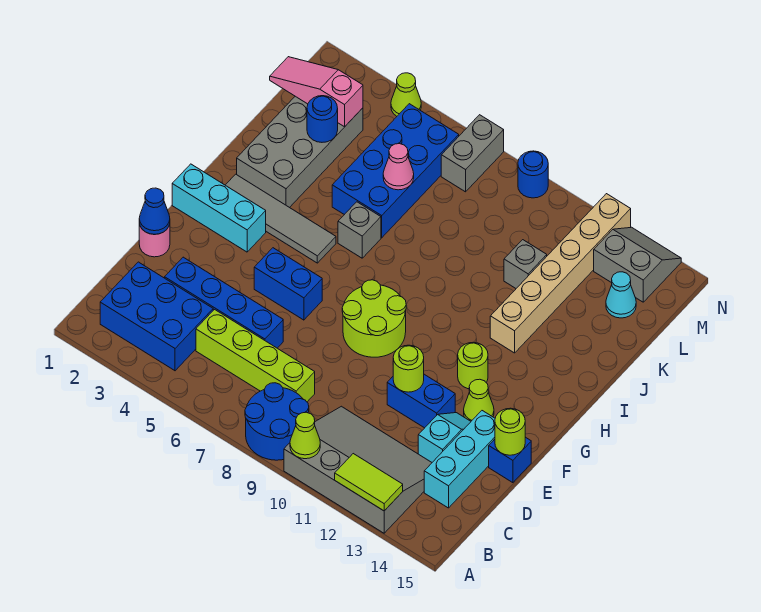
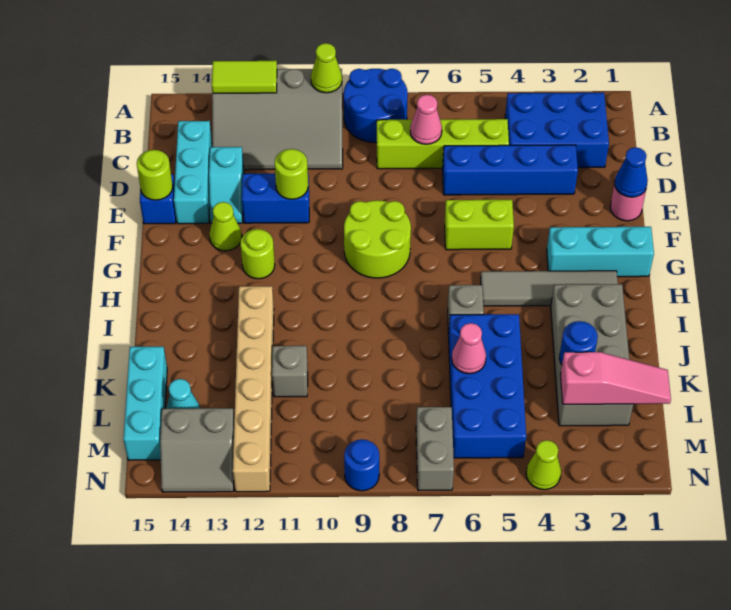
none -> pink cone C7 level 2
blue brick F5:F6 level 1 -> lime brick F5:F6 level 1
none -> cyan brick K15:M15 level 1

